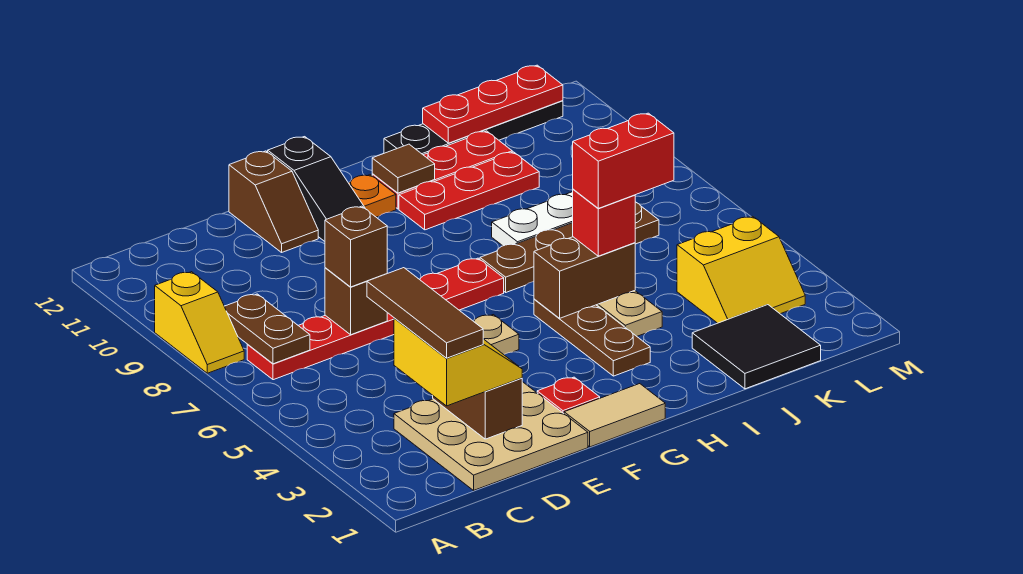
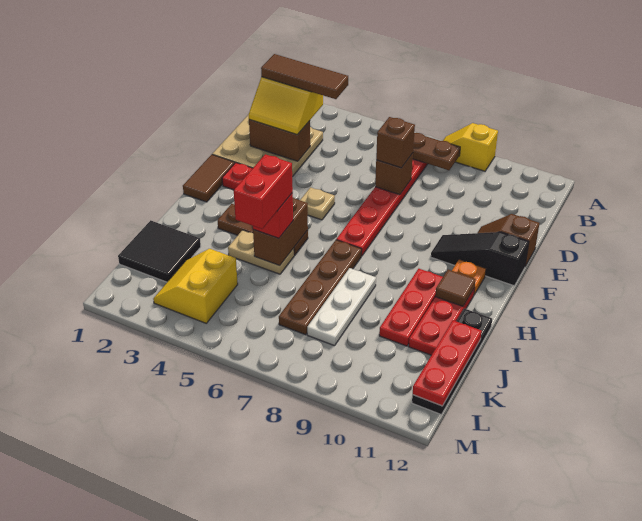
tan tile F1:G1 level 1 -> brown tile F1:G1 level 1

